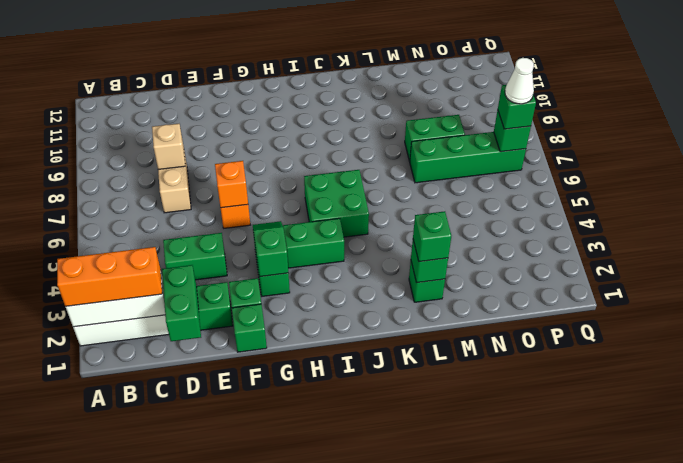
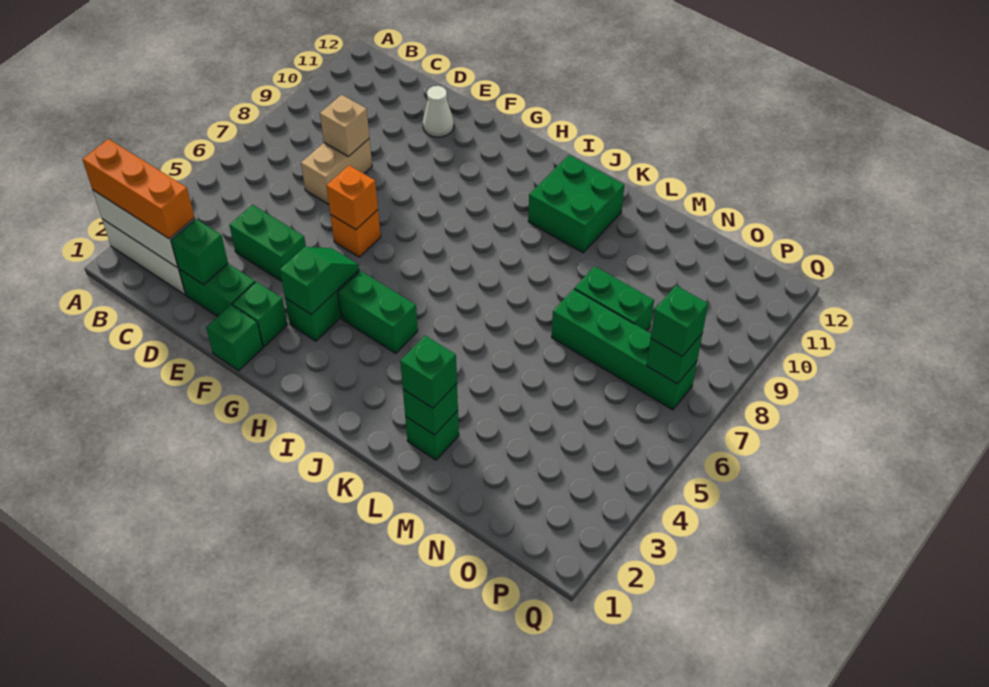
green brick D1:D2 level 2 -> green brick D2 level 2
green brick I5:J6 level 1 -> green brick J10:K11 level 1
white cone P7 level 4 -> white cone E11 level 1

